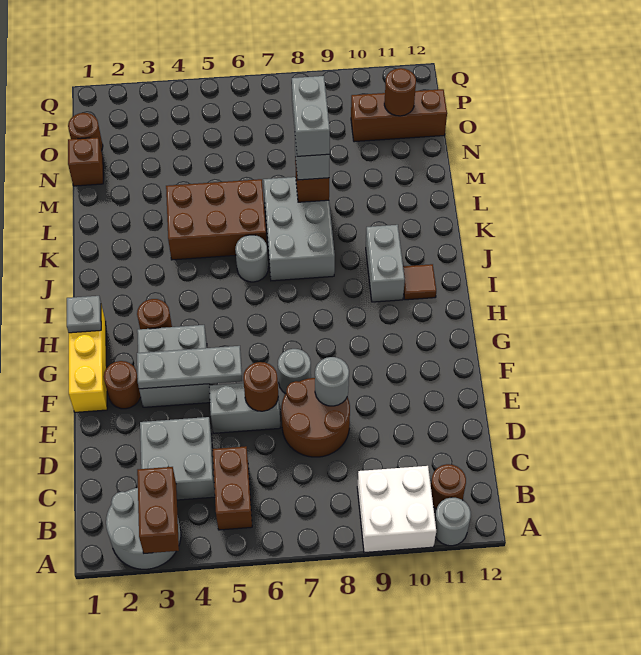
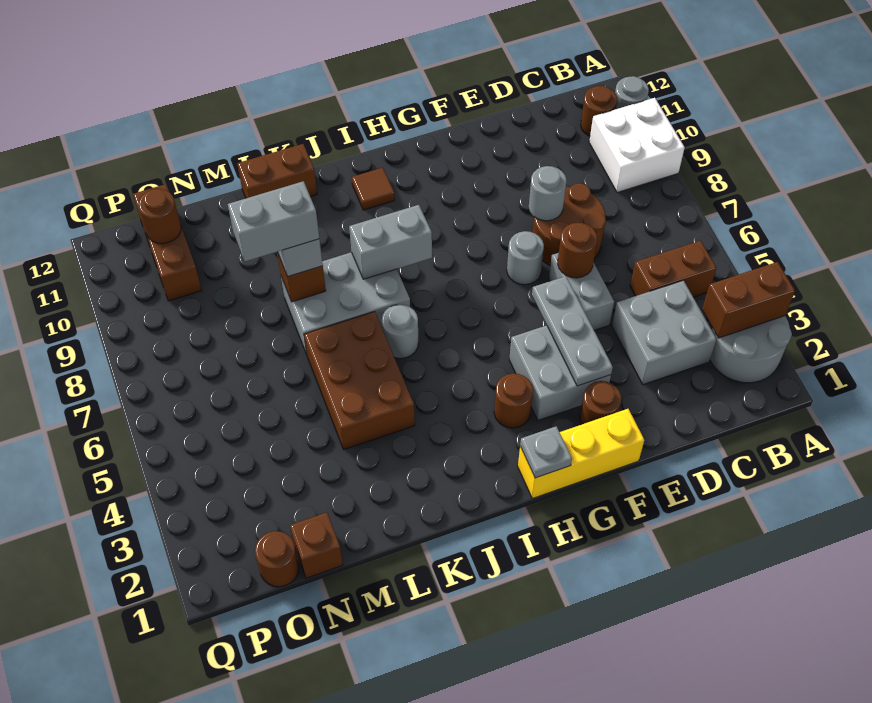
grey brick I10:J10 level 1 -> grey brick I8:J8 level 2
none -> brown brick K12:L12 level 1

